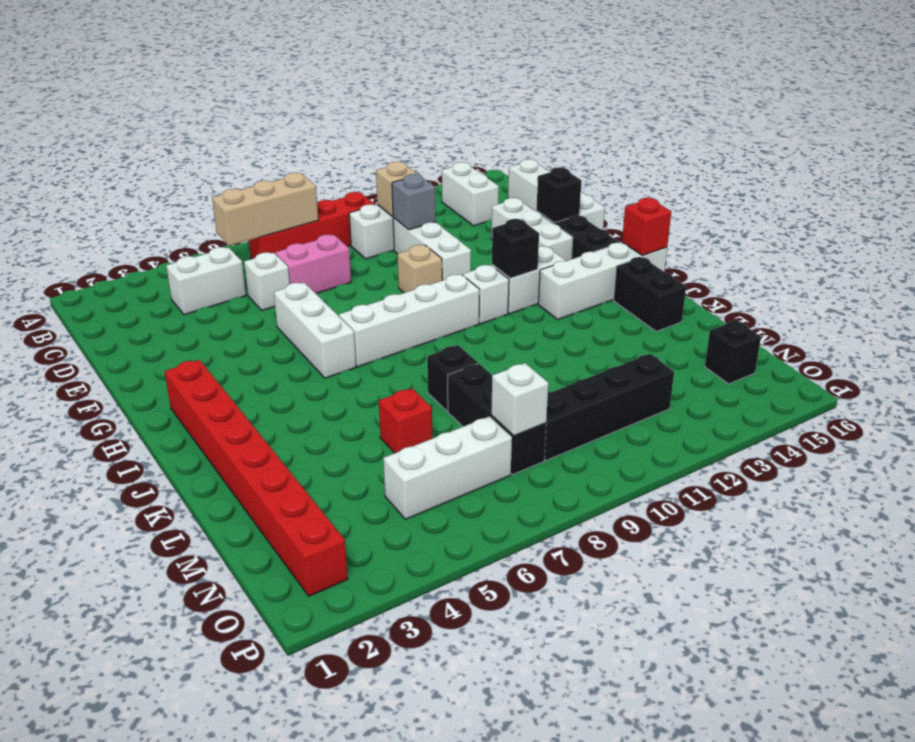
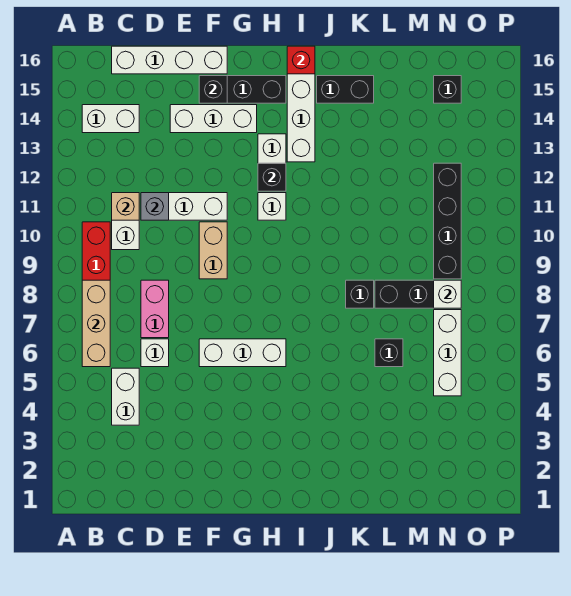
tan brick F10 level 1 -> tan brick F9:F10 level 1
red brick H2:O2 level 1 -> none
white brick H7:H10 level 1 -> none
red brick L6 level 1 -> black brick L6 level 1

